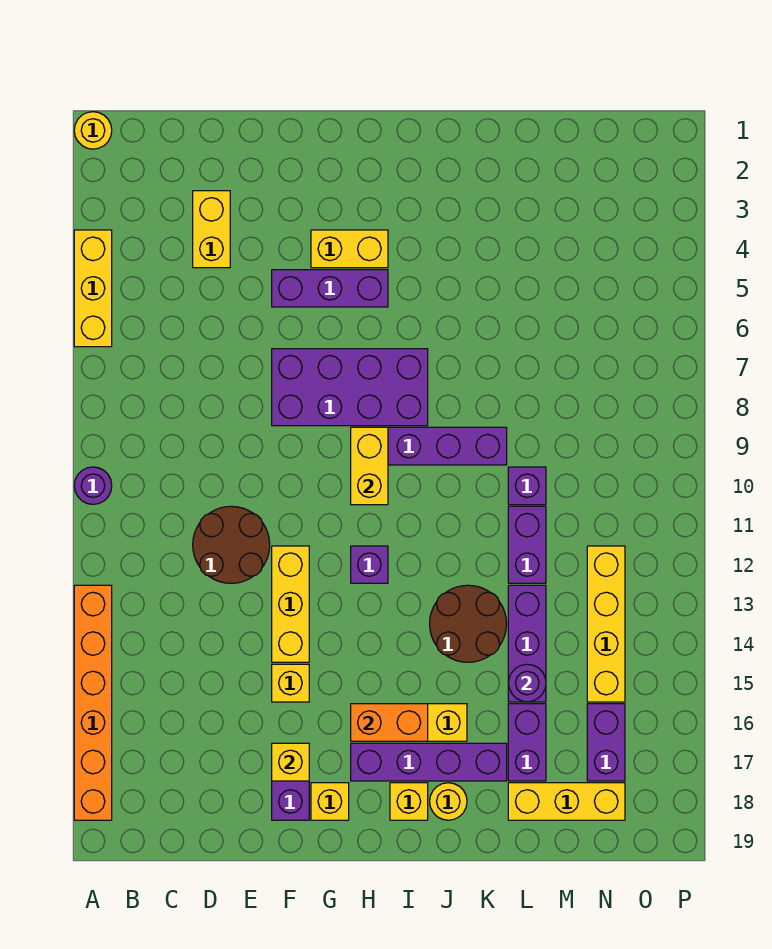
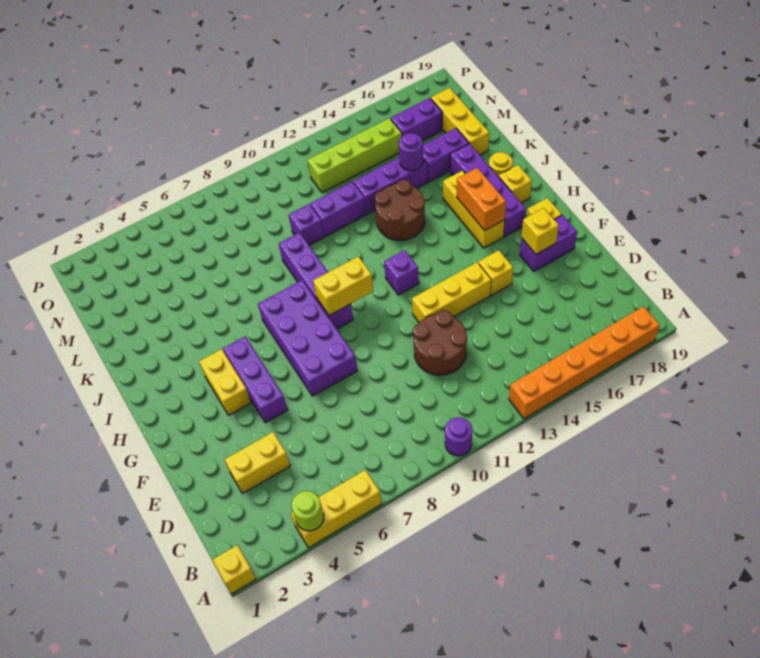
yellow round brick A1 level 1 -> yellow brick A1 level 1
none -> lime round brick A4 level 2
yellow brick N12:N15 level 1 -> lime brick N12:N15 level 1

